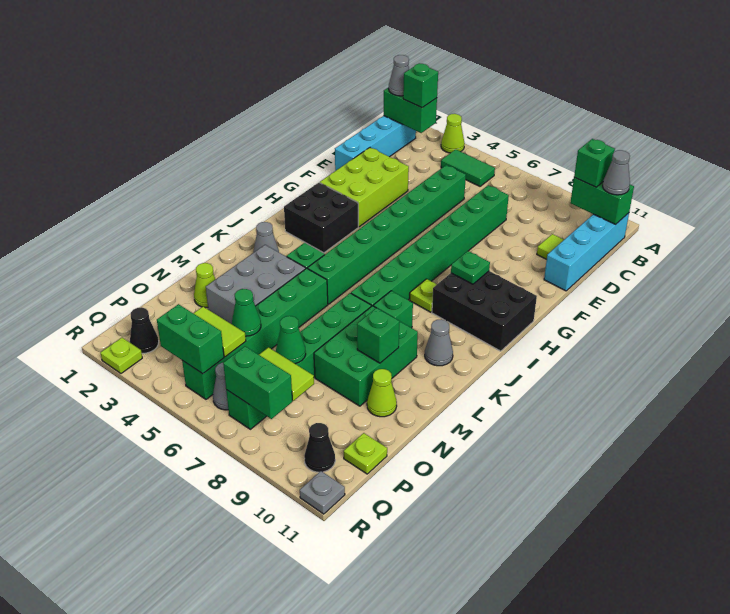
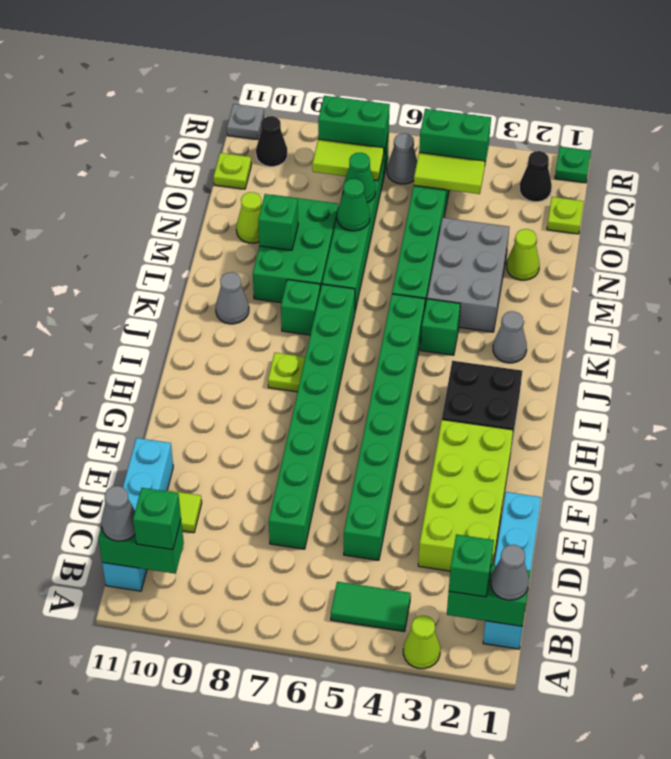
lime brick E2:G3 level 1 -> lime brick D2:G3 level 1
black brick H9:I11 level 1 -> none
green plate H9 level 2 -> green plate R1 level 1
green cone O5 level 2 -> green cone N7 level 2
lime plate R2 level 1 -> lime plate P1 level 1

